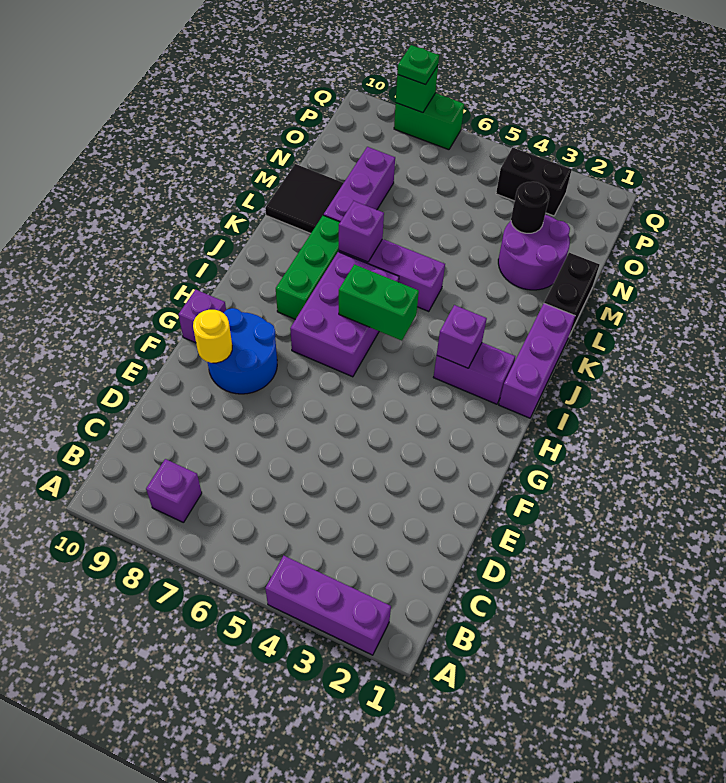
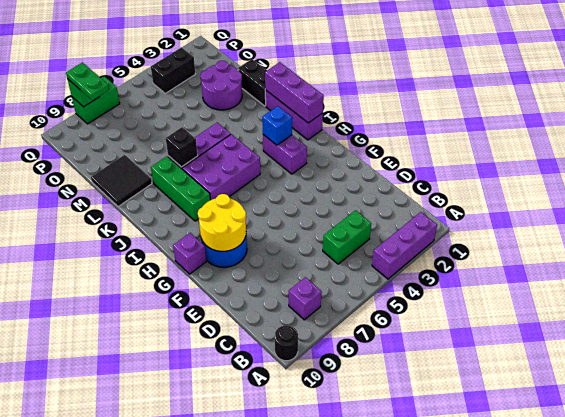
yellow round brick F9 level 2 -> yellow round brick F8:G9 level 2
purple brick H6:J7 level 1 -> purple brick I5:J7 level 1
purple brick I2:I3 level 1 -> purple brick H3:I3 level 1
purple brick I3 level 2 -> blue brick I3 level 2
green brick I5:I6 level 2 -> green brick C4:C5 level 1
purple brick K7 level 2 -> black brick K7 level 2
purple brick L8:N8 level 1 -> purple brick I1:K1 level 2
black round brick N3 level 2 -> black round brick A10 level 1
green plate Q8 level 3 -> green plate P8:Q8 level 3

